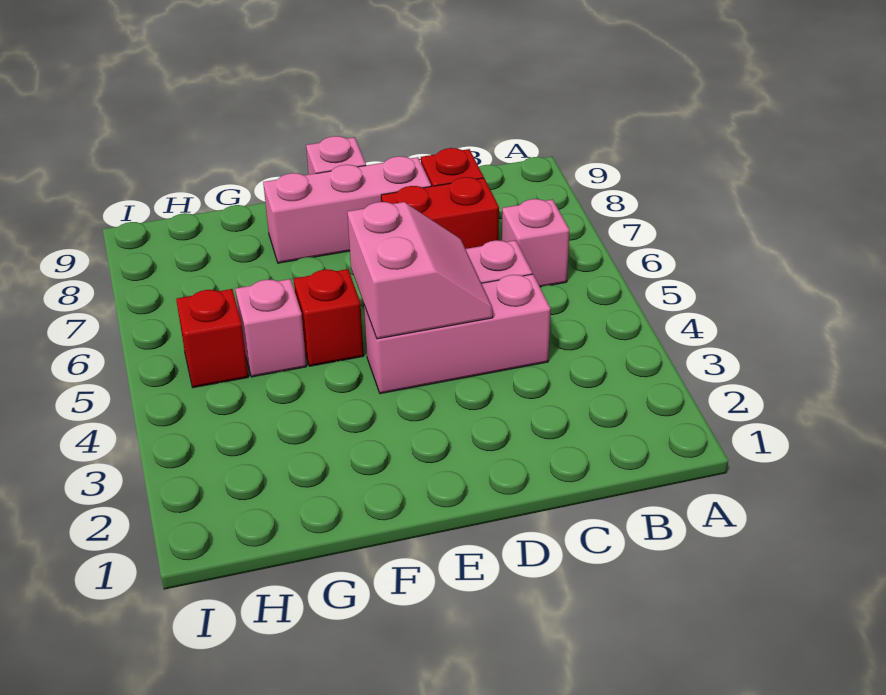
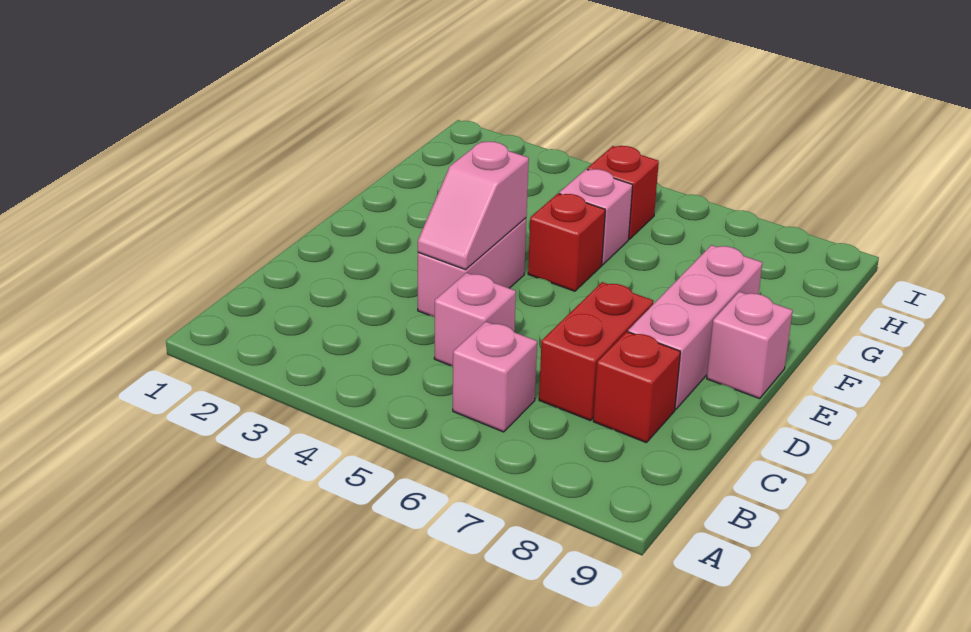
pink brick C4:E4 level 1 -> pink brick D4:E4 level 1
pink slope D4:E5 level 2 top E -> pink slope D4:E4 level 2 top E

